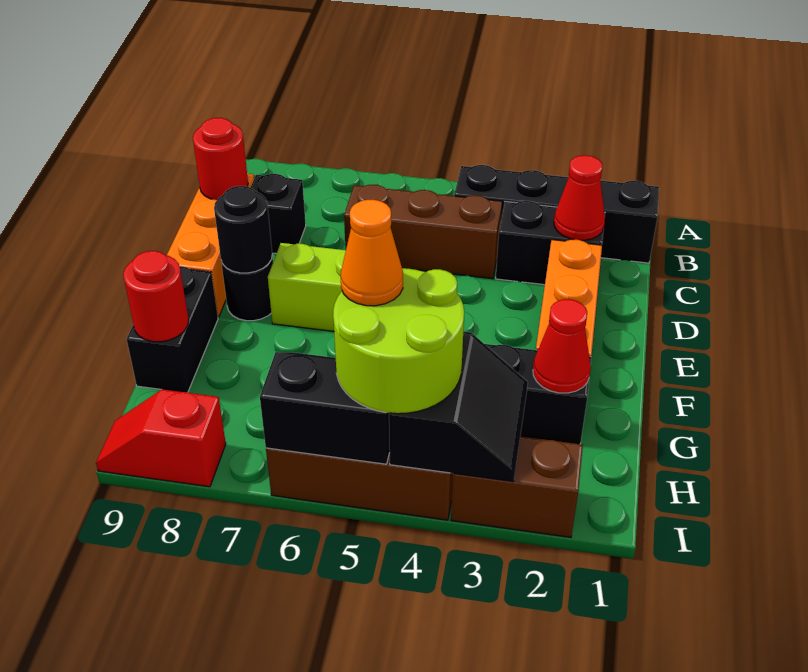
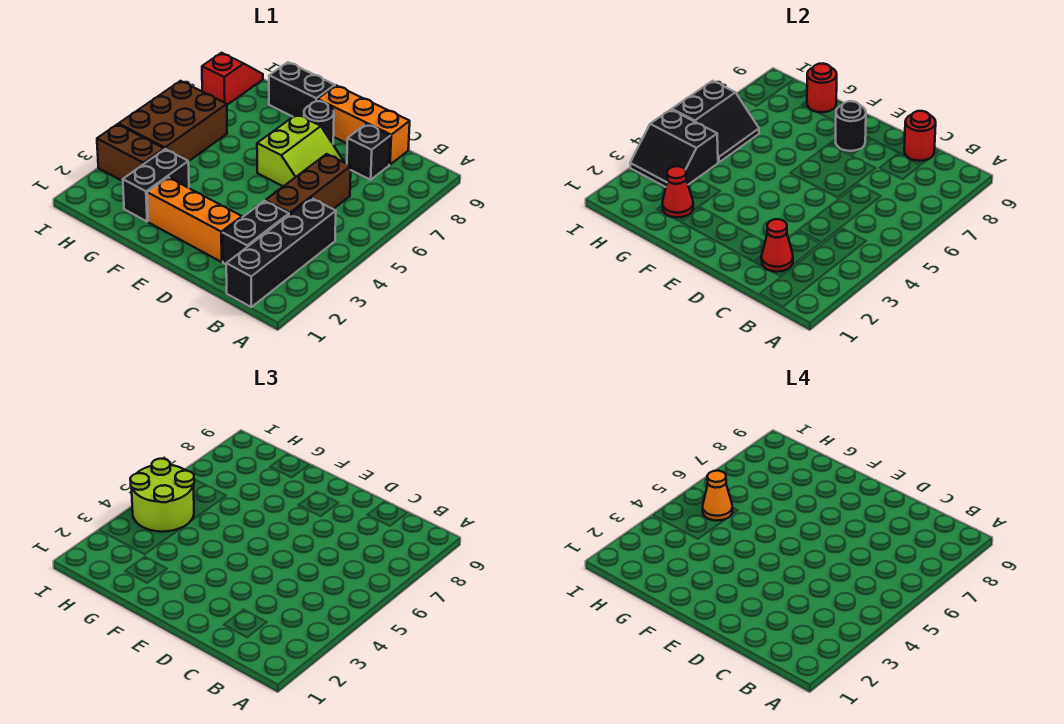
brown brick I2:I3 level 1 -> brown brick H3:I3 level 1

